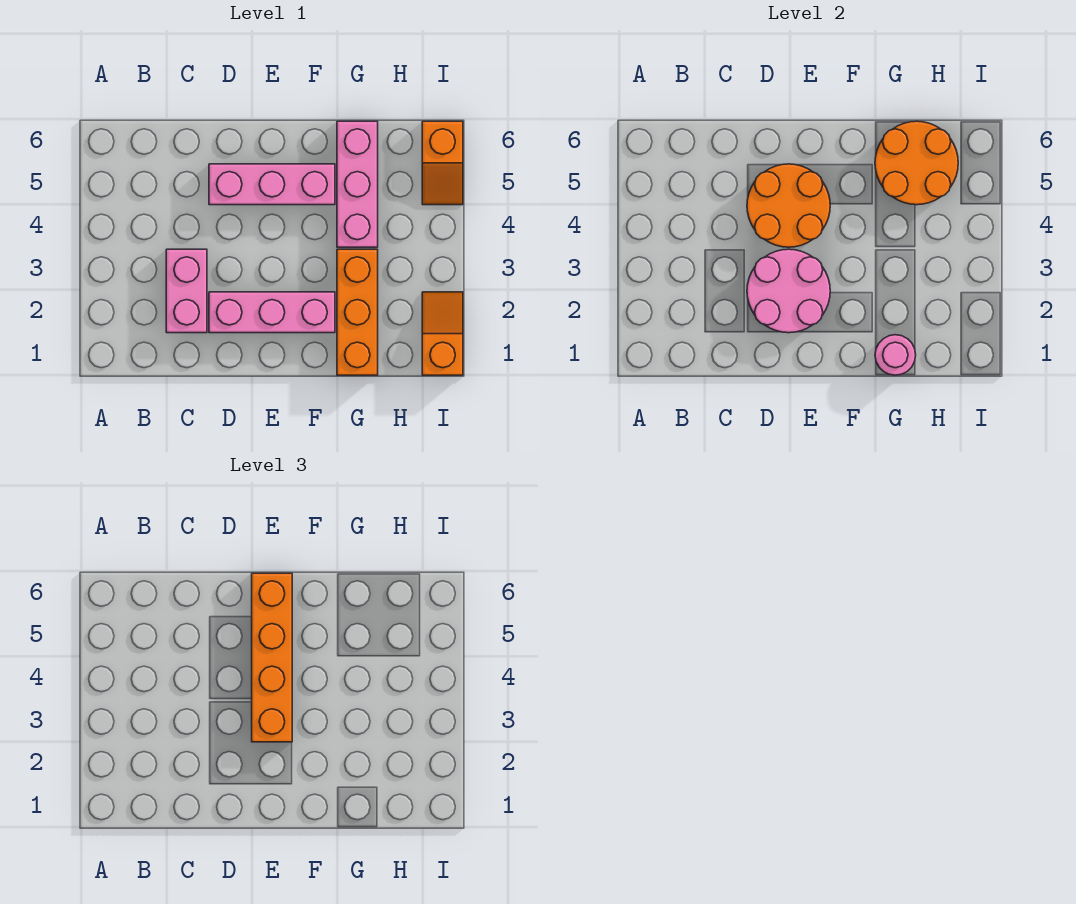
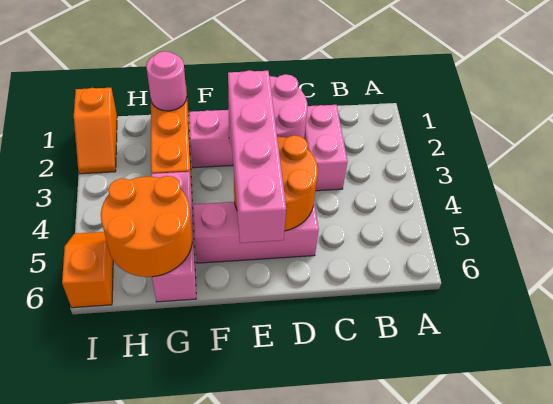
orange brick E3:E6 level 3 -> pink brick E3:E6 level 3

